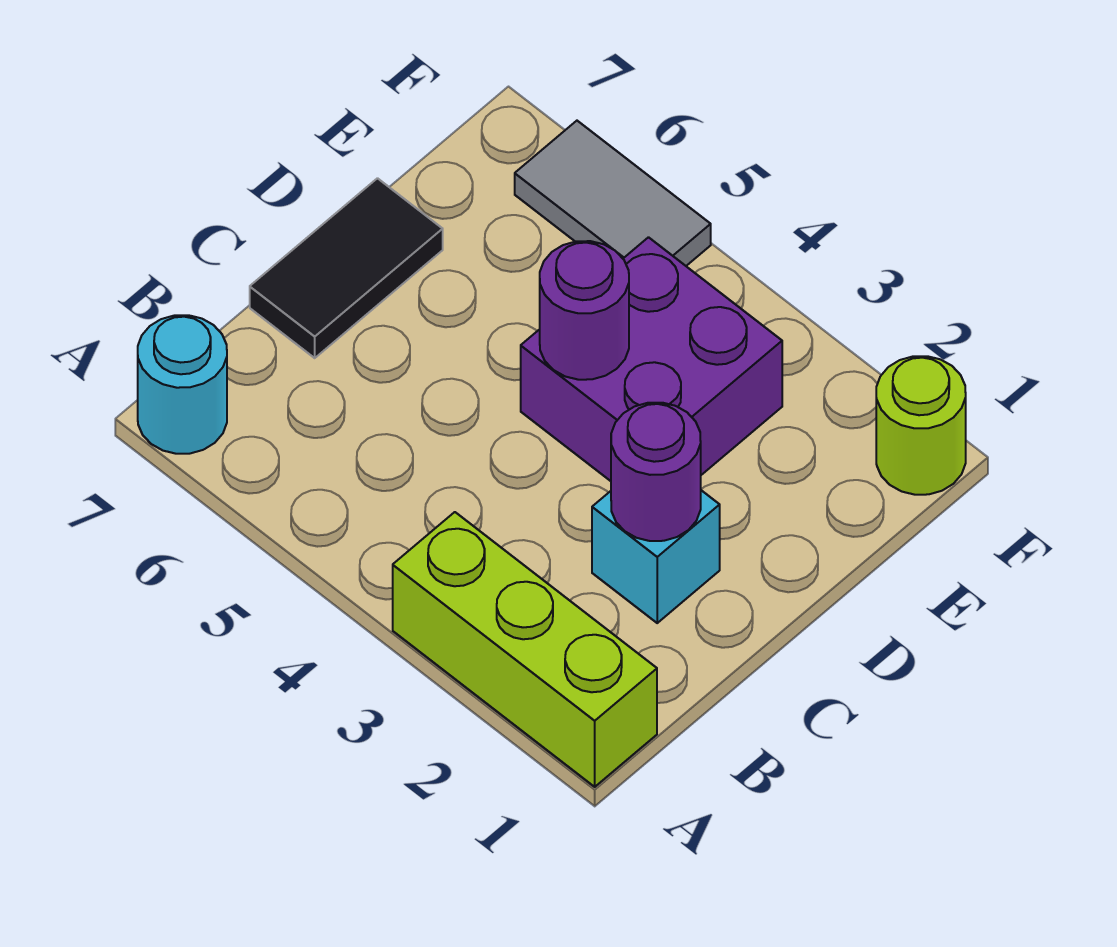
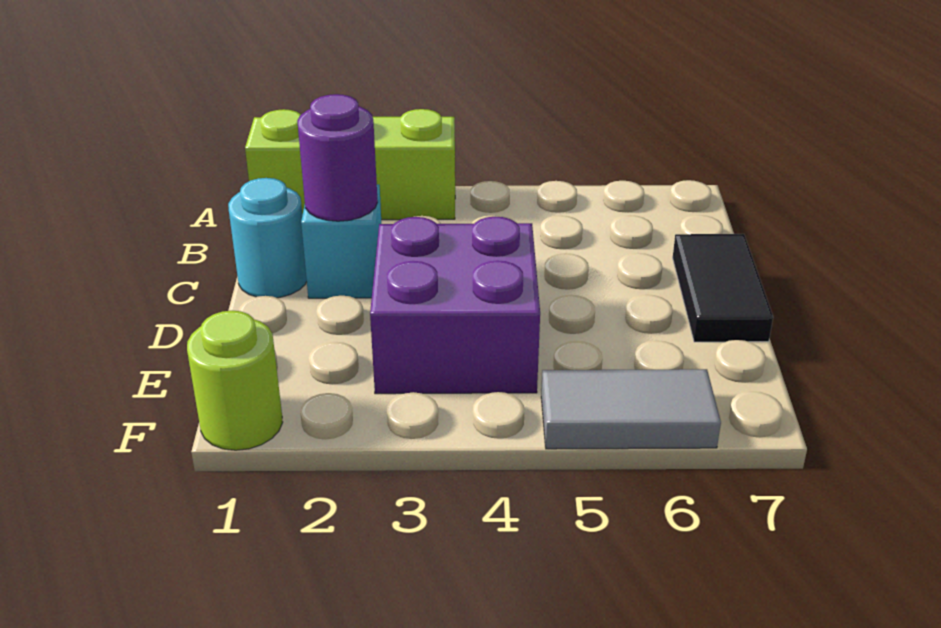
cyan round brick A7 level 1 -> cyan round brick C1 level 1
purple round brick D4 level 2 -> none

